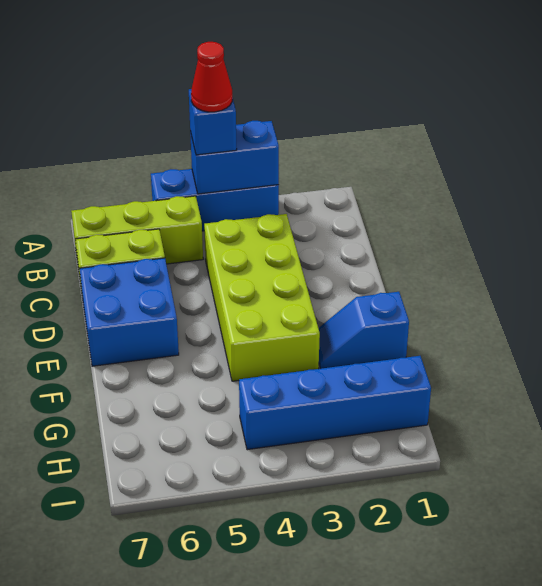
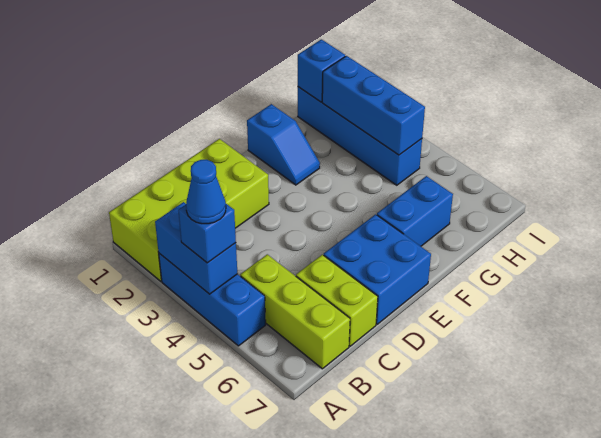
red cone A4 level 4 -> blue cone A4 level 4
lime brick C3:F4 level 1 -> lime brick A1:D2 level 1
none -> blue brick F6:G6 level 1
none -> blue brick H1 level 2
none -> blue brick H2:H4 level 2

